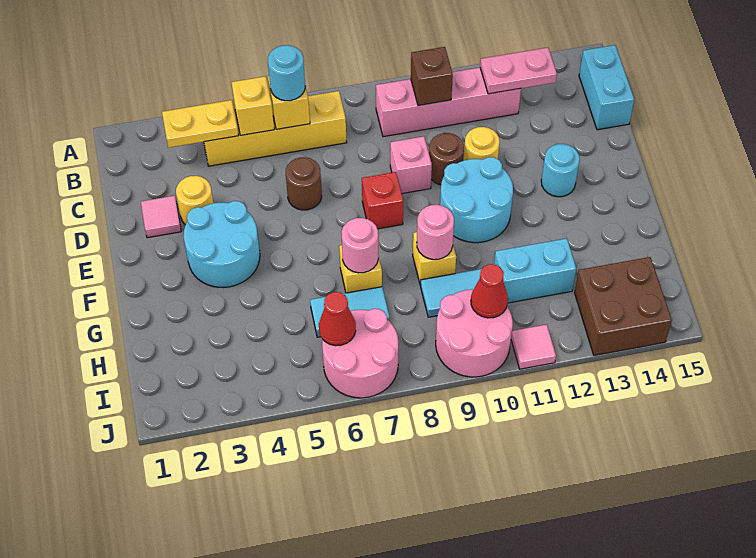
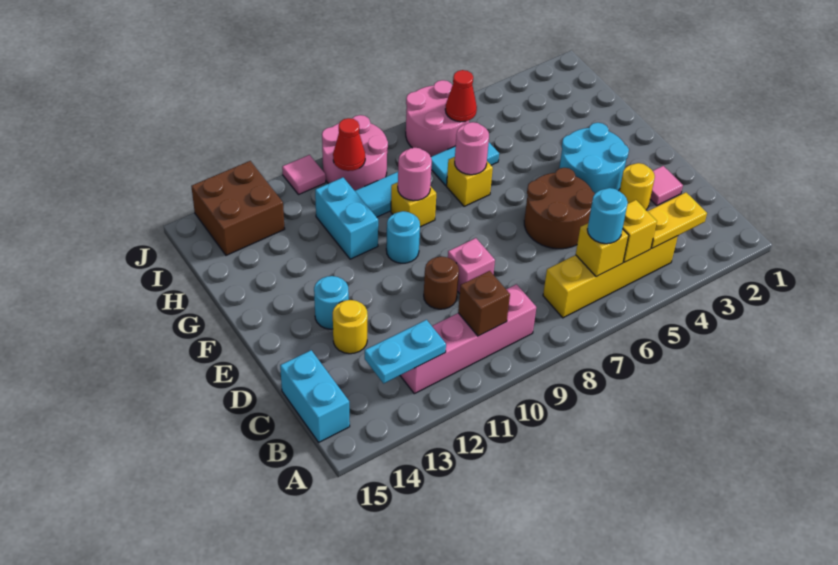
pink plate B12:B13 level 2 -> cyan plate B12:B13 level 2
brown round brick D6 level 1 -> brown round brick D5:E6 level 1
yellow round brick D11 level 1 -> yellow round brick D13 level 1
red brick E8 level 1 -> none
cyan round brick E10:F11 level 1 -> cyan round brick F10 level 1
cyan brick H11:H12 level 1 -> cyan brick G11:H11 level 1

